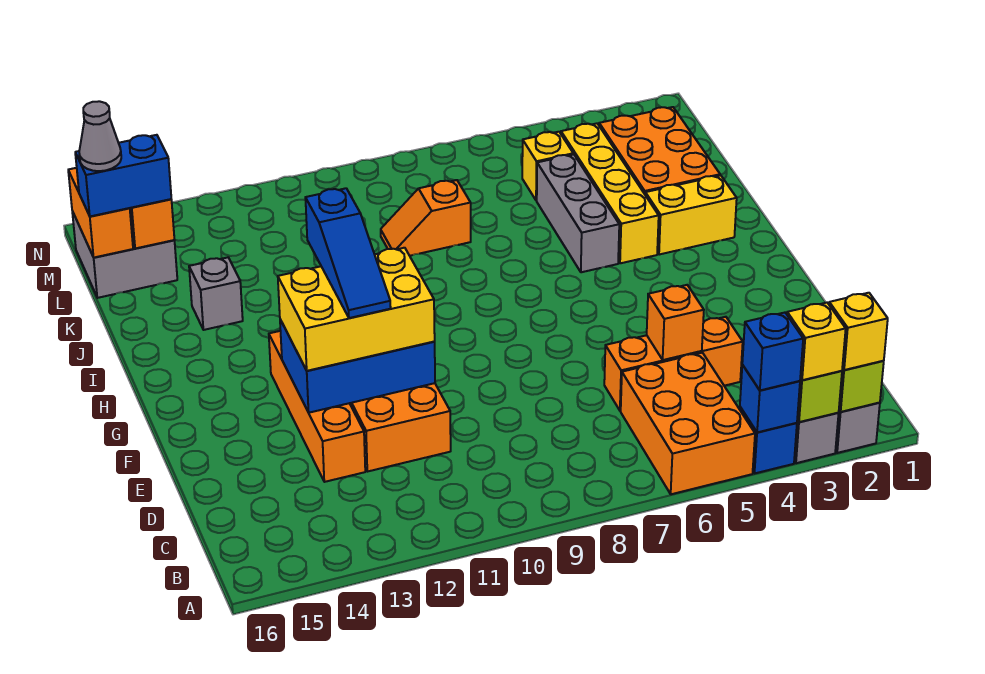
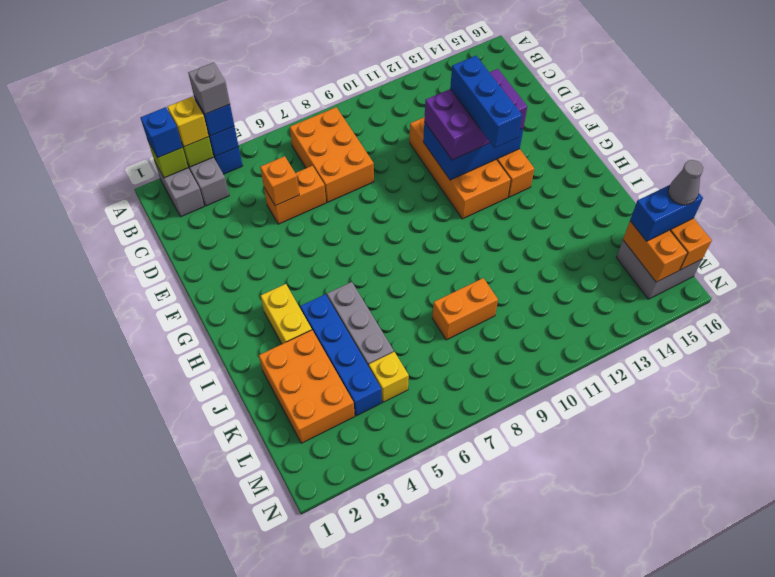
yellow brick A2 level 3 -> blue brick A2 level 3
orange brick A5:C6 level 1 -> orange brick B7:D8 level 1
orange brick D4:D6 level 1 -> orange brick D5:D6 level 1
yellow brick E11:F13 level 3 -> purple brick E11:F13 level 3
blue slope E12:G12 level 4 top G -> blue brick E12:G12 level 4
yellow brick I2:I3 level 1 -> yellow brick H3:I3 level 1
yellow brick I4:L4 level 1 -> blue brick I4:L4 level 1
grey brick J14 level 1 -> grey brick A4 level 4
orange slope K8:K9 level 1 top 8 -> orange brick K8:K9 level 1

